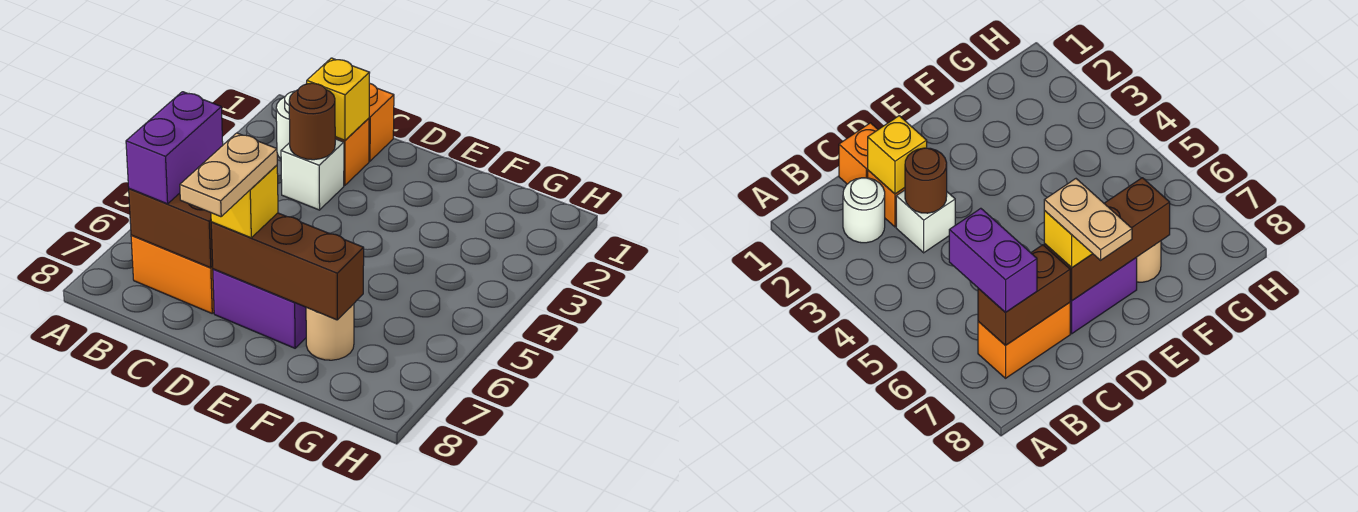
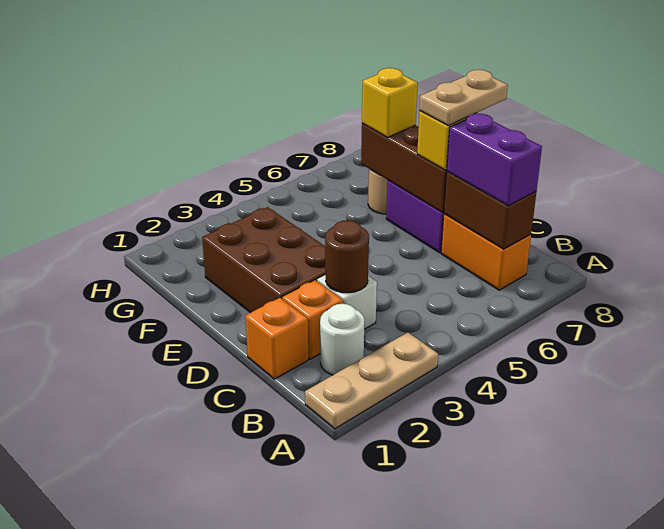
none -> tan plate A1:A3 level 1
purple brick B6:B7 level 3 -> purple brick B7:C7 level 3
yellow brick C2 level 2 -> yellow brick F7 level 3
none -> brown brick D2:F3 level 1

